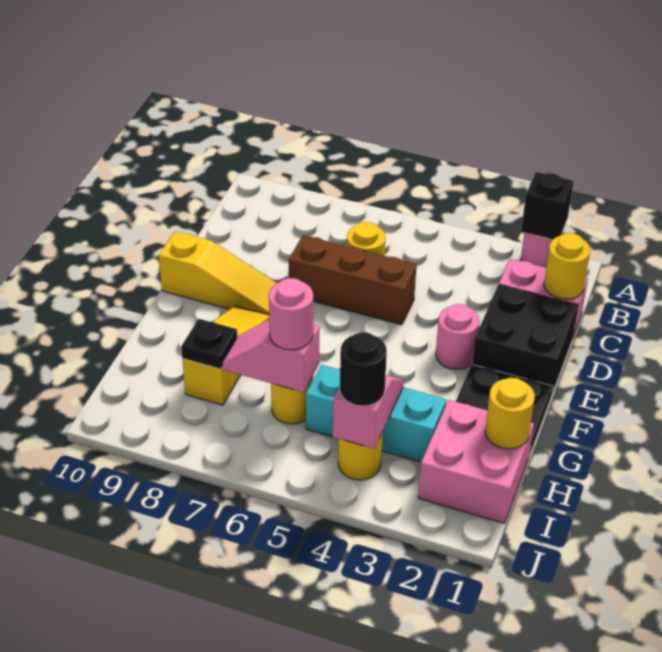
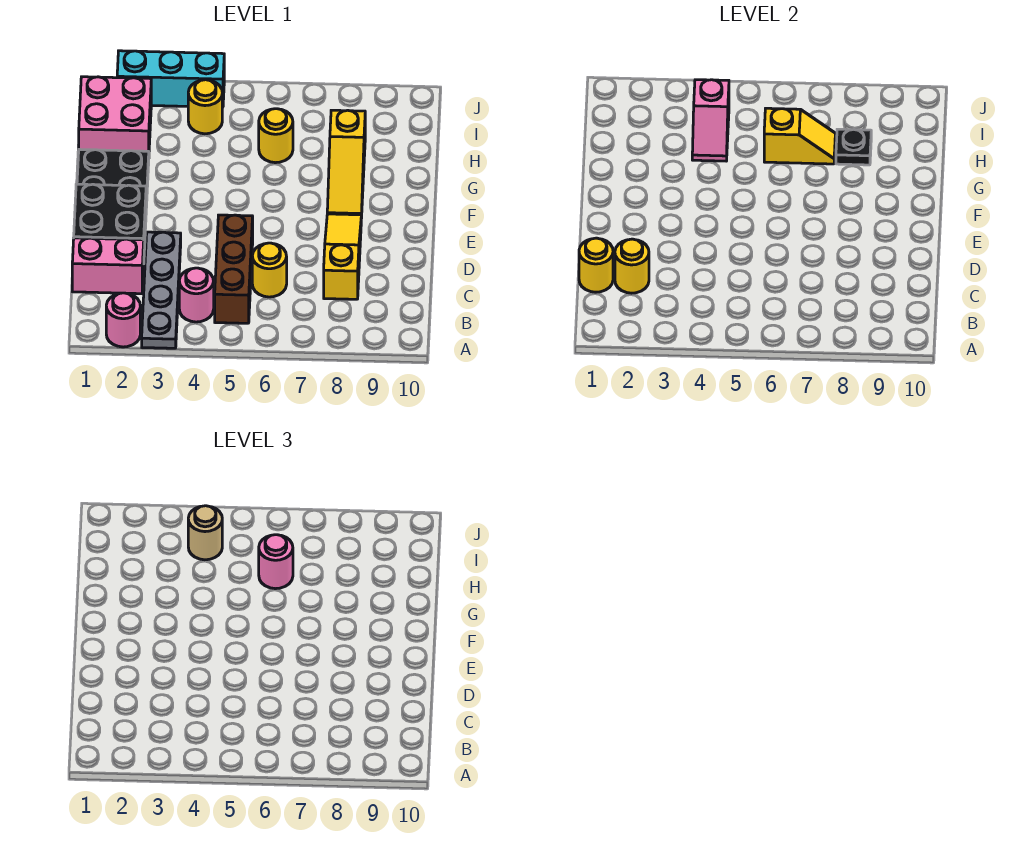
black brick A2 level 2 -> none
none -> grey plate A3:D3 level 1
brown brick D5:D7 level 1 -> brown brick B5:D5 level 1
pink round brick E3 level 1 -> pink round brick B4 level 1
yellow slope E8:E10 level 1 top 10 -> yellow slope C8:E8 level 1 top C
yellow round brick H1 level 2 -> yellow round brick C2 level 2
cyan brick H3:H5 level 1 -> cyan brick J2:J4 level 1
pink slope H6:H7 level 2 top 6 -> yellow slope H6:H7 level 2 top 6
black round brick I4 level 3 -> tan round brick I4 level 3

